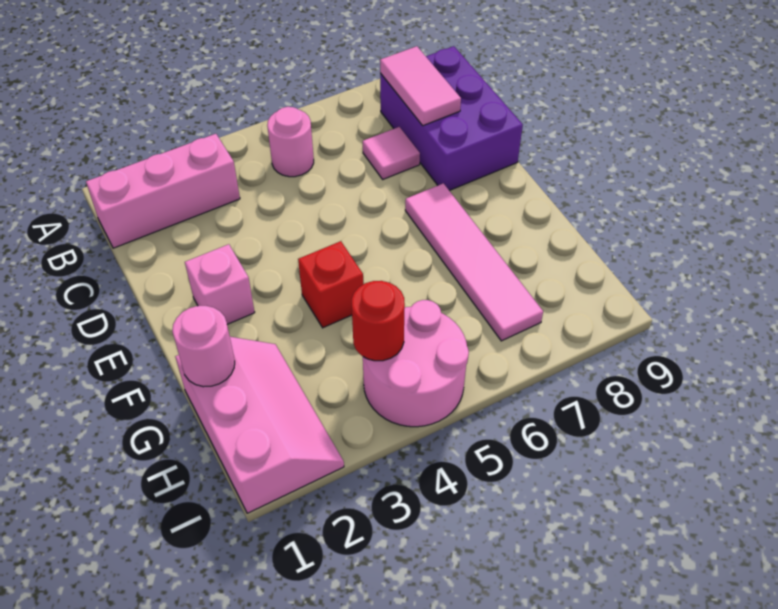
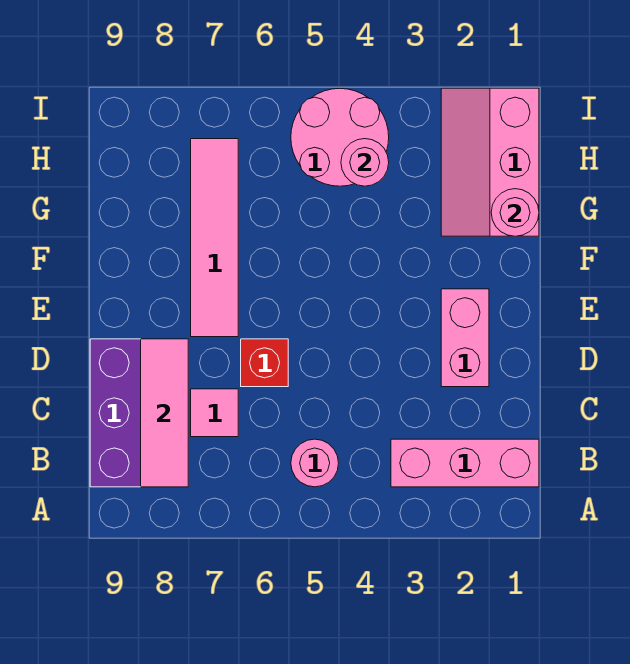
pink tile B8:C8 level 2 -> pink tile B8:D8 level 2
pink brick E2 level 1 -> pink brick D2:E2 level 1
red brick F4 level 1 -> red brick D6 level 1
red round brick H4 level 2 -> pink round brick H4 level 2

